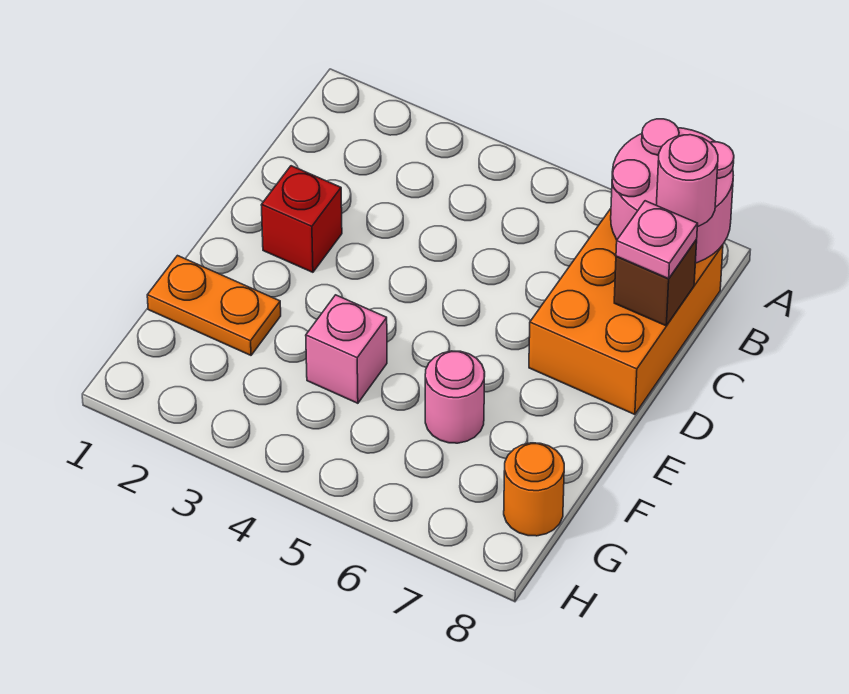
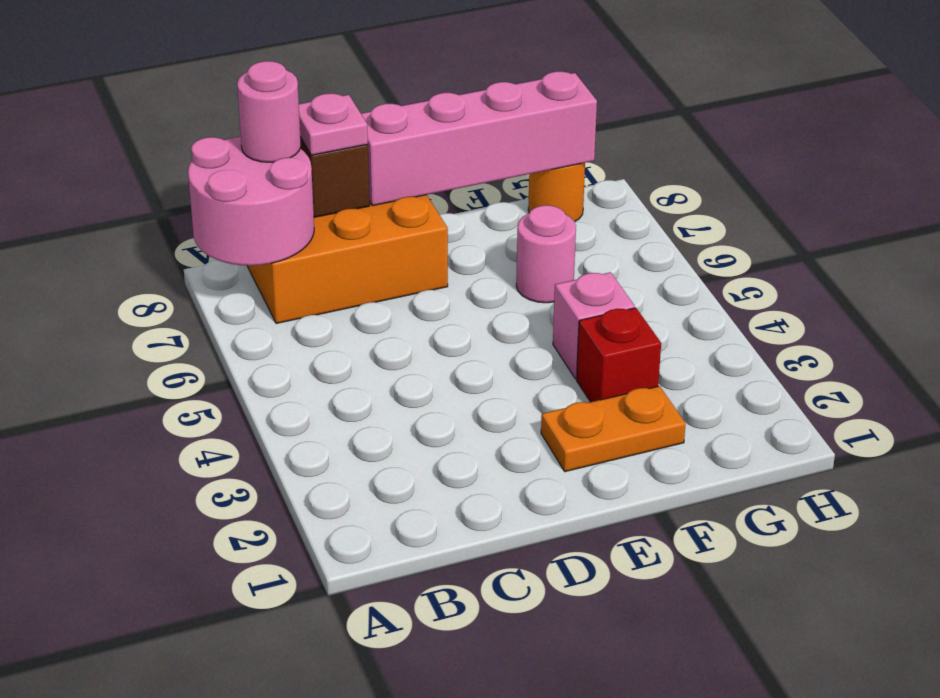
red brick D2 level 1 -> red brick F3 level 1
none -> pink brick D8:G8 level 2
orange plate F1:F2 level 1 -> orange plate E2:F2 level 1

